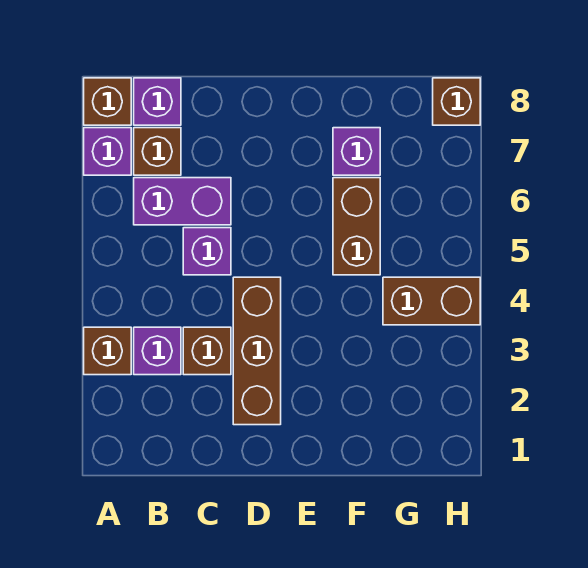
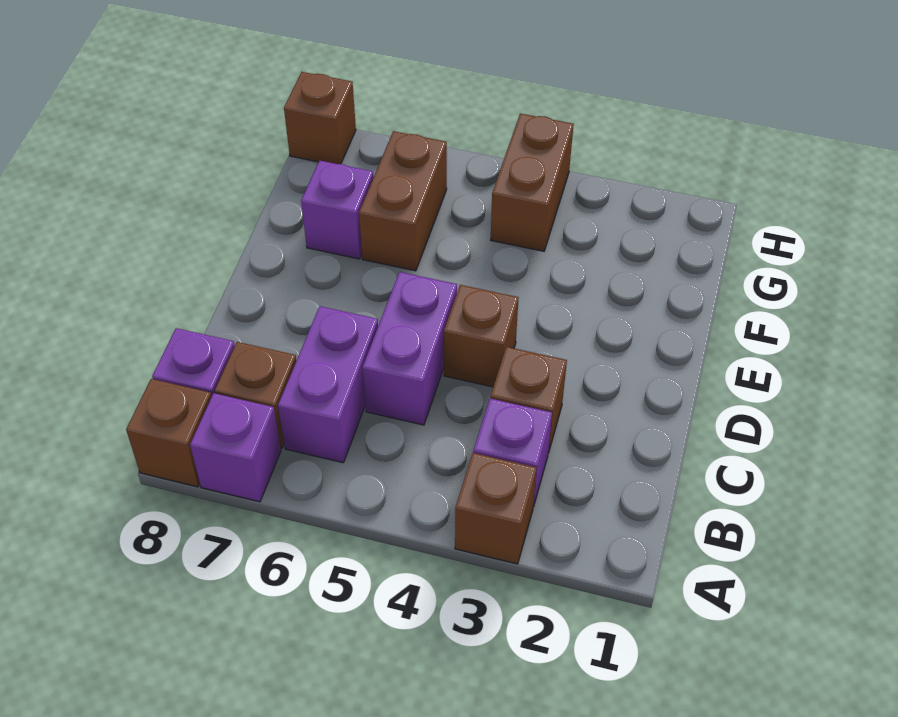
purple brick C5 level 1 -> purple brick C5:D5 level 1
brown brick D2:D4 level 1 -> brown brick D4 level 1
brown brick F5:F6 level 1 -> brown brick F6:G6 level 1

